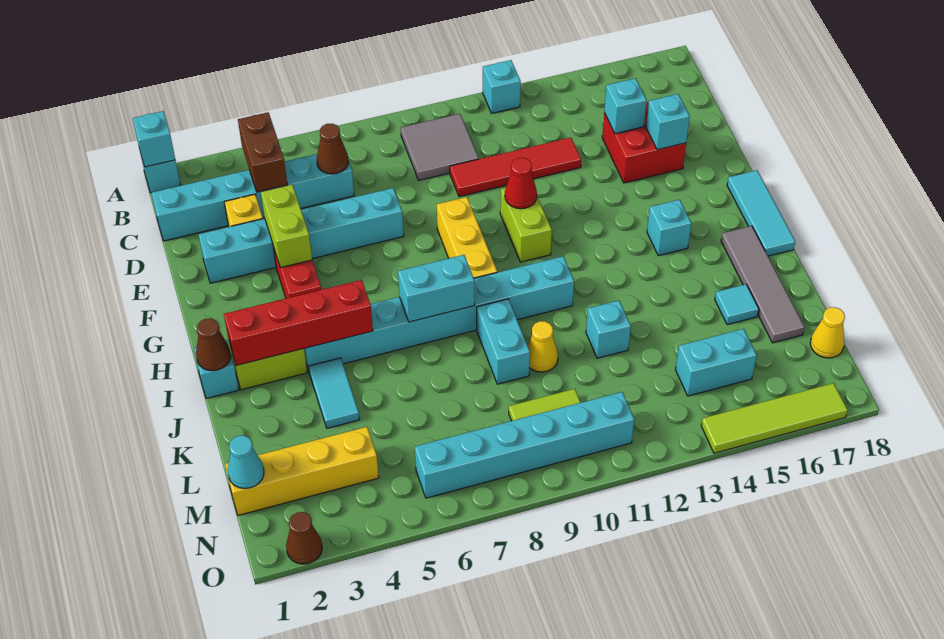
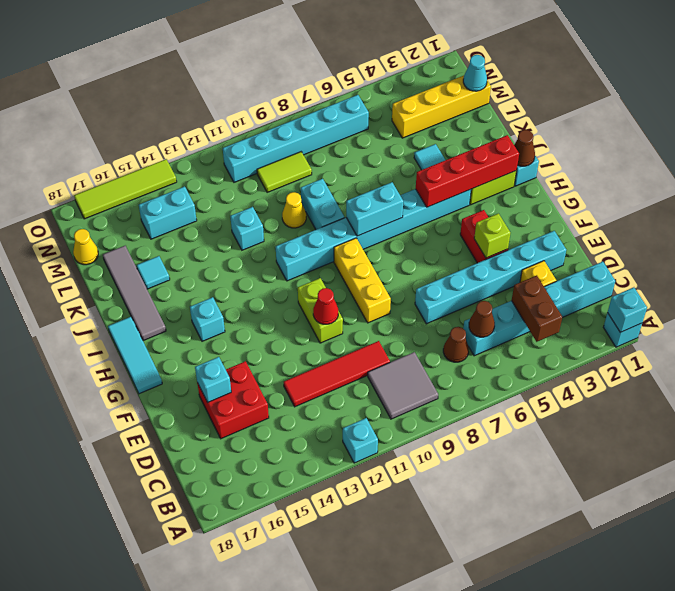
cyan brick D15 level 2 -> none
lime brick E4:F4 level 2 -> lime brick F4 level 2
brown cone O2 level 1 -> brown cone C7 level 1

